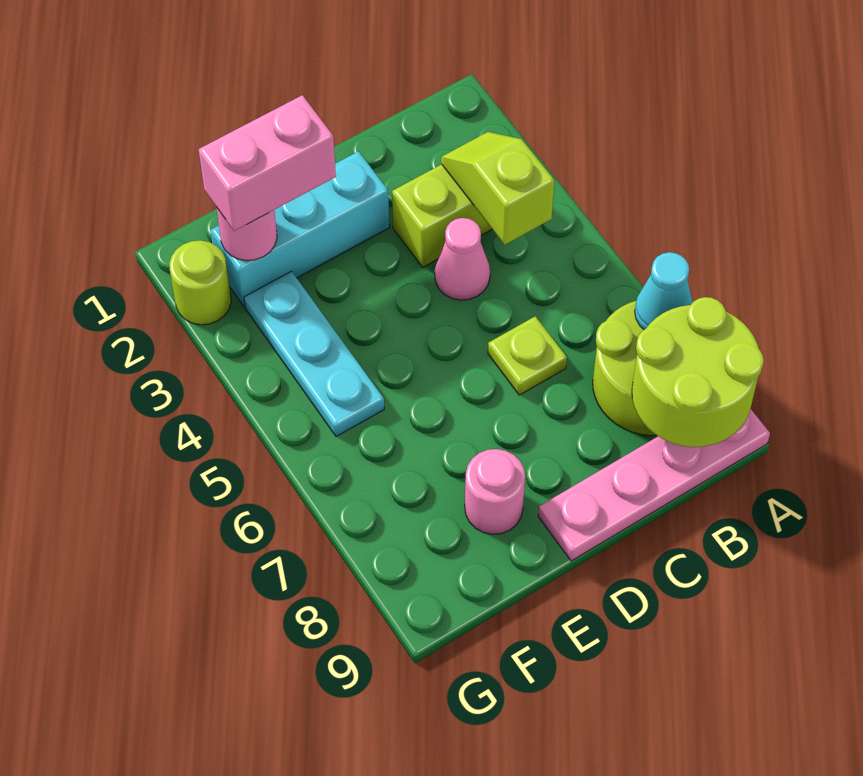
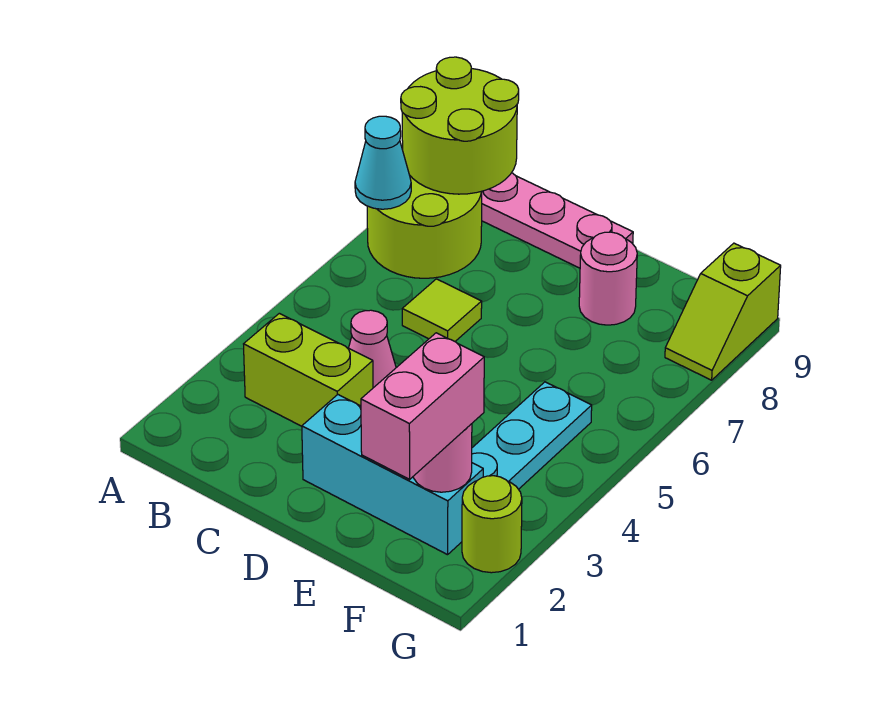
lime slope B3:B4 level 2 top 4 -> lime slope G8:G9 level 1 top 9
lime plate C6 level 1 -> lime tile C6 level 1
pink brick E2:F2 level 3 -> pink brick F1:F2 level 3

